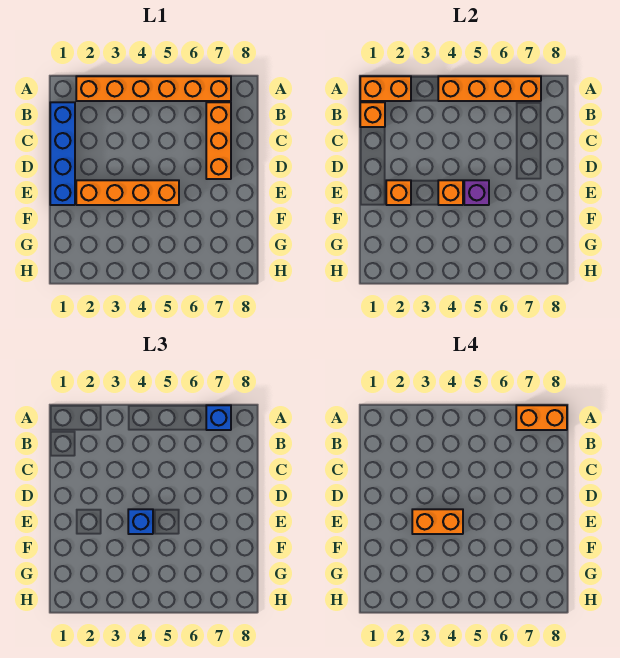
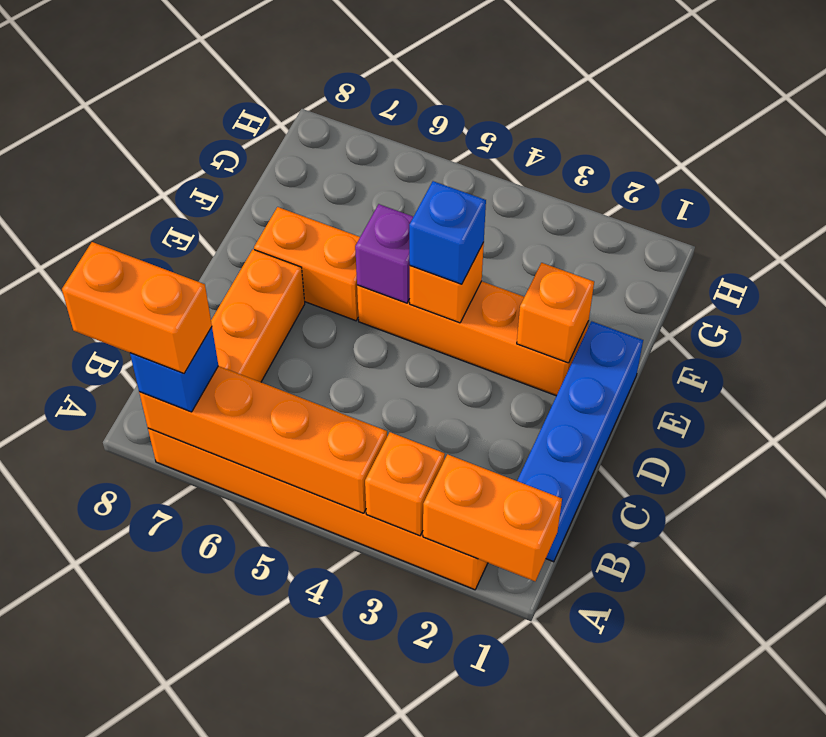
orange brick B1 level 2 -> orange brick A3 level 2
orange brick E3:E4 level 4 -> orange brick E6:E7 level 1

